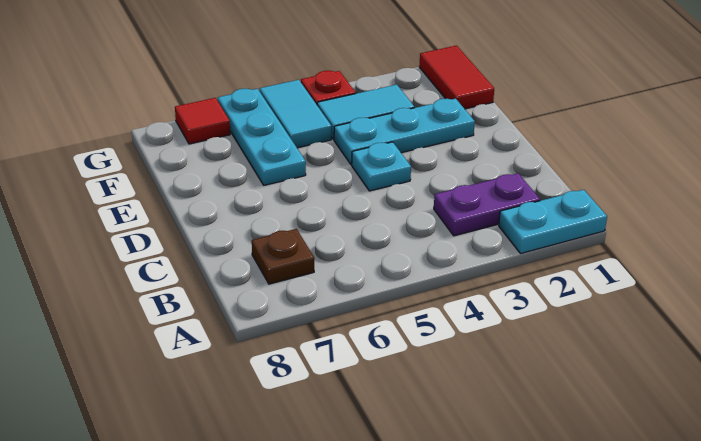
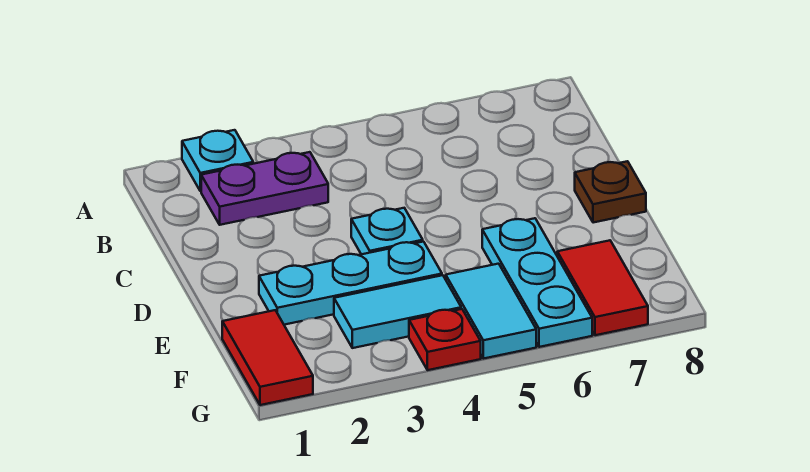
cyan plate A1:A2 level 1 -> cyan plate A2 level 1
brown plate B7 level 1 -> brown plate D8 level 1
red tile G7 level 1 -> red tile F7:G7 level 1

